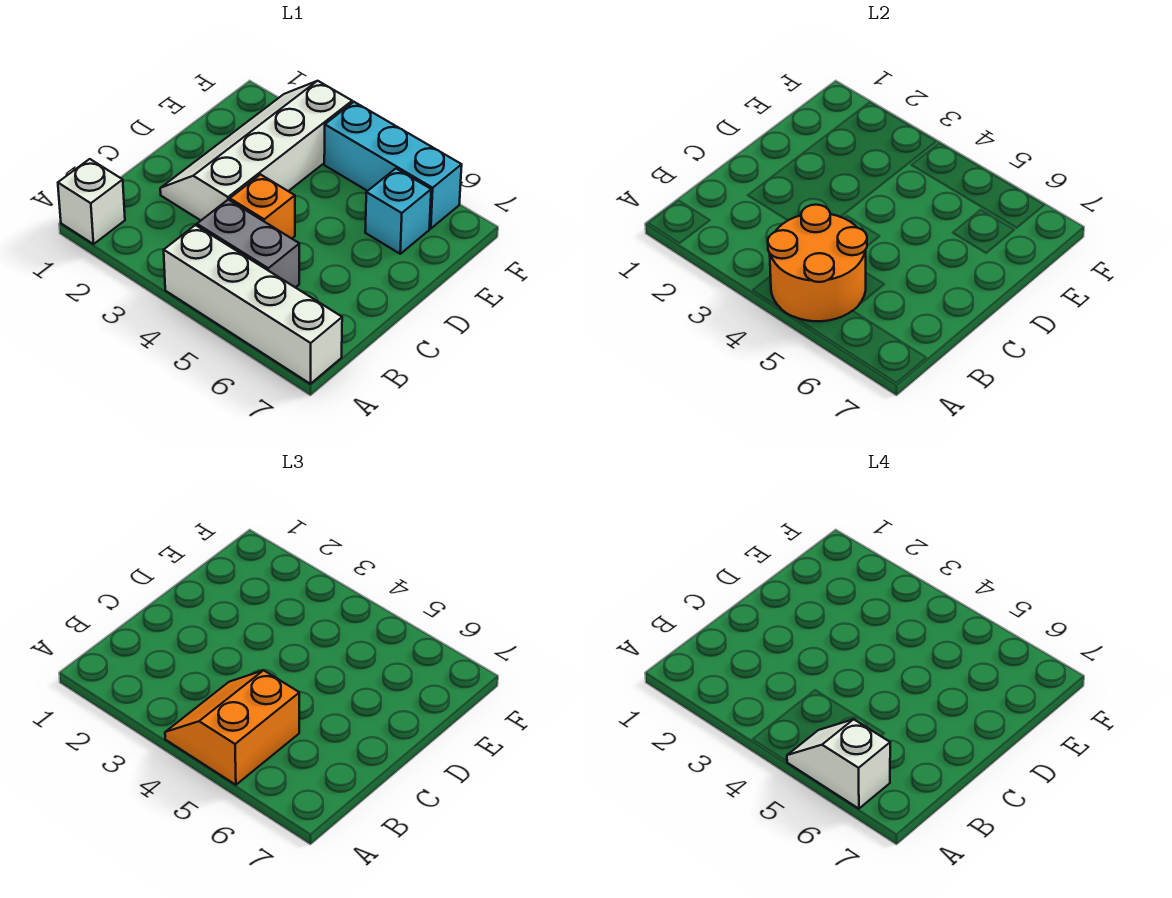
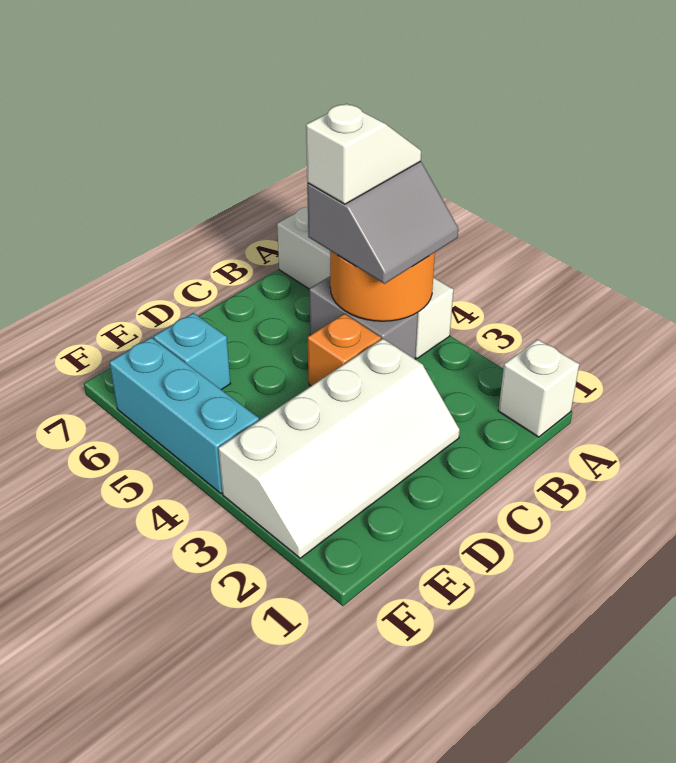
orange slope A4:B5 level 3 top 5 -> grey slope A4:B5 level 3 top 5
white slope A5:A6 level 4 top 6 -> white slope A5:B5 level 4 top B

